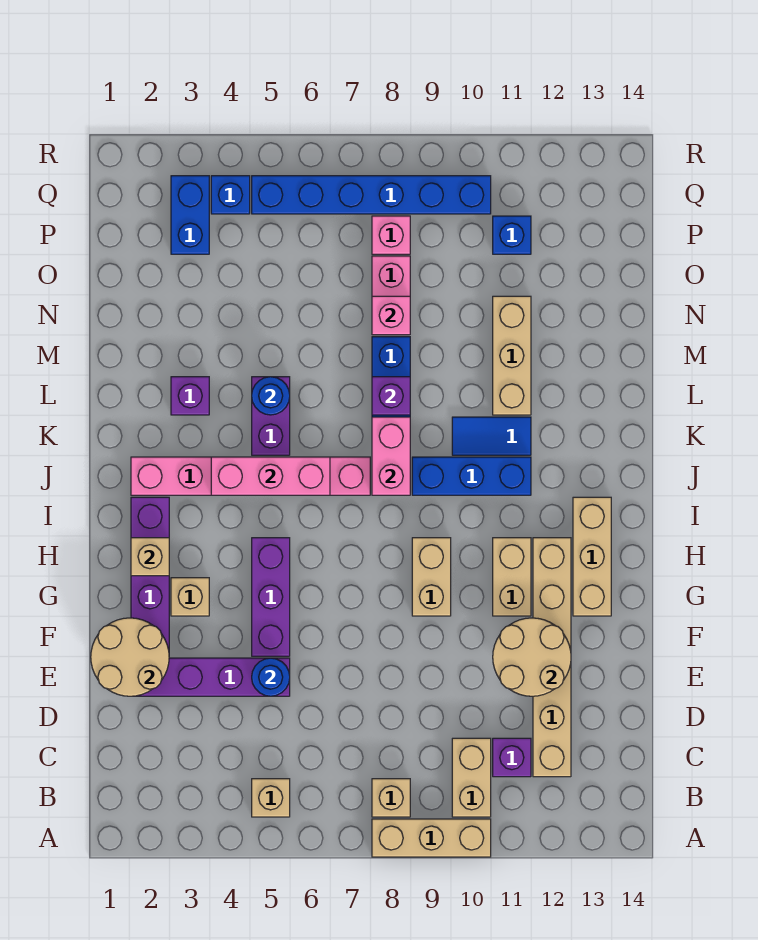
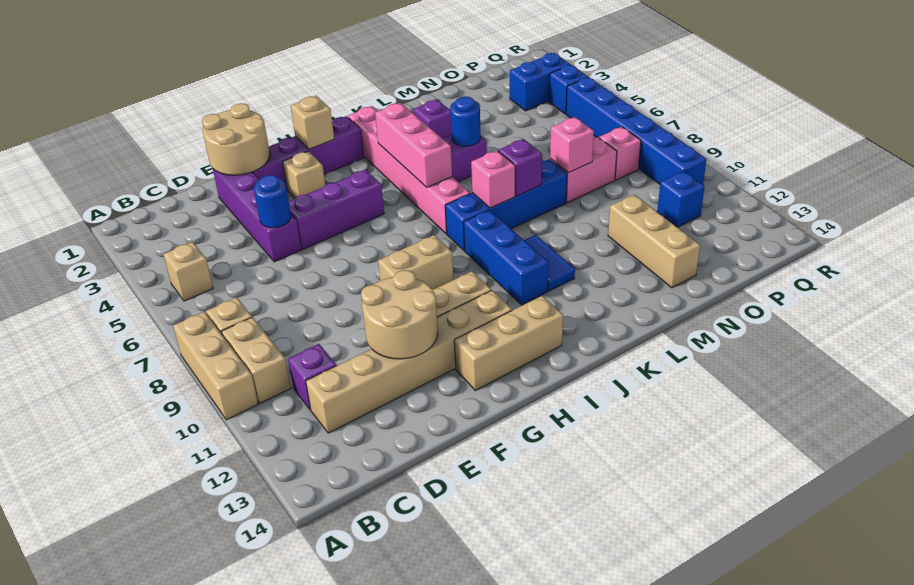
tan brick B10:C10 level 1 -> tan brick B9:B10 level 1
pink brick J8:K8 level 2 -> pink brick K8 level 2
tan brick L11:N11 level 1 -> tan brick N11:N13 level 1

